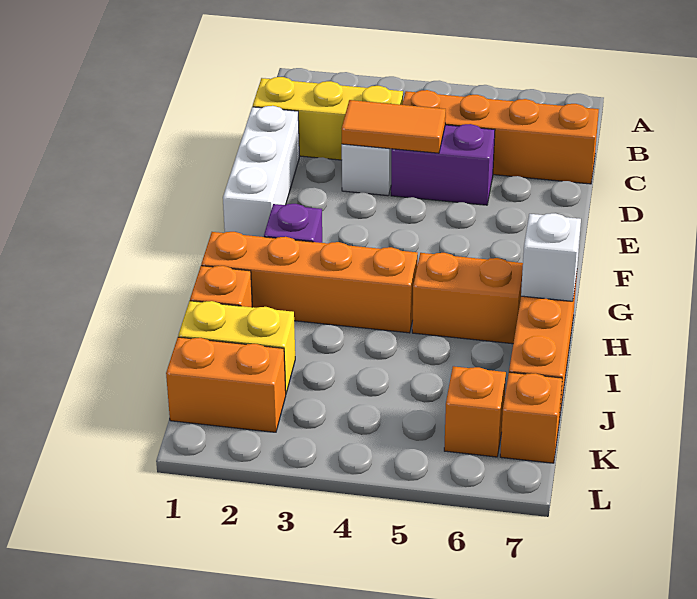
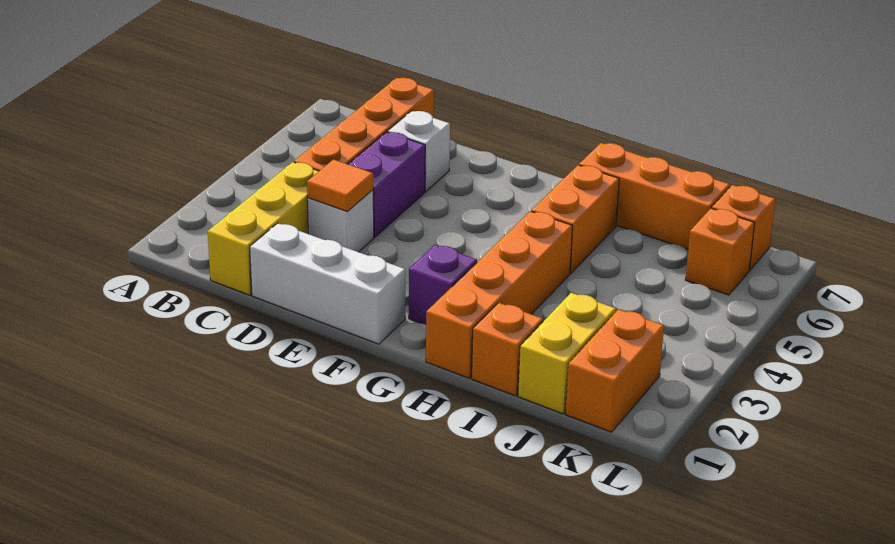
orange tile D3:D4 level 2 -> orange tile D3 level 2
white brick H7 level 2 -> white brick D6 level 1

